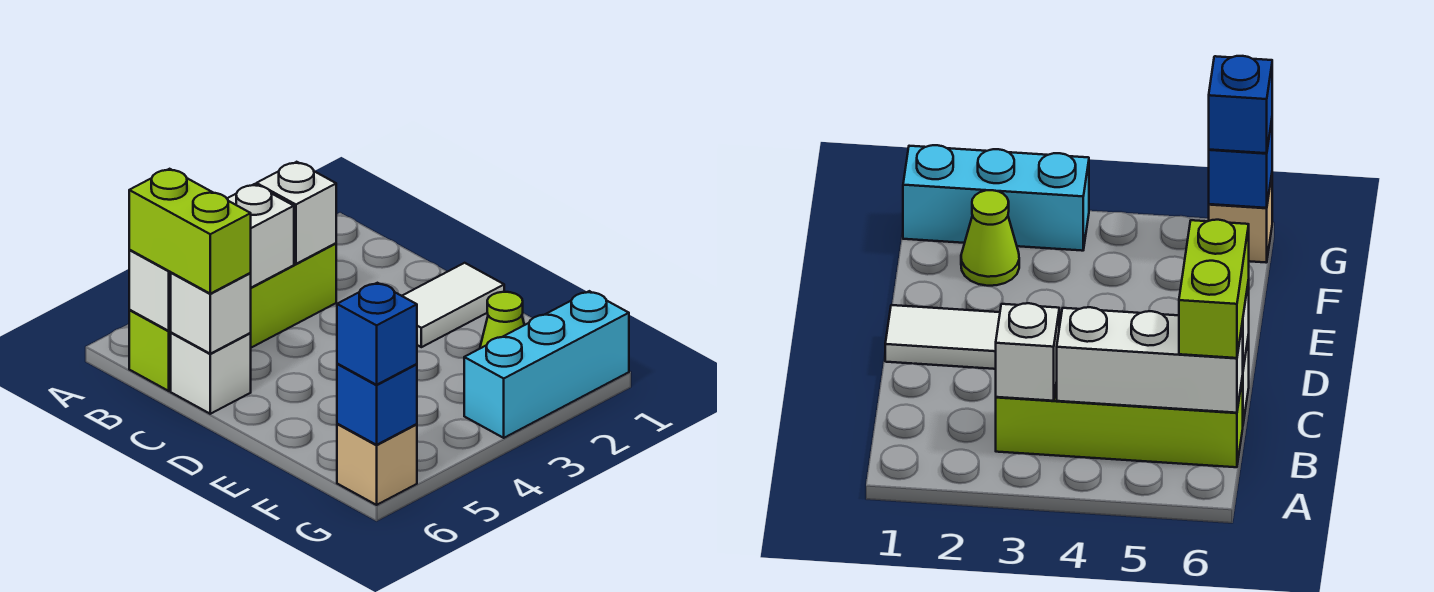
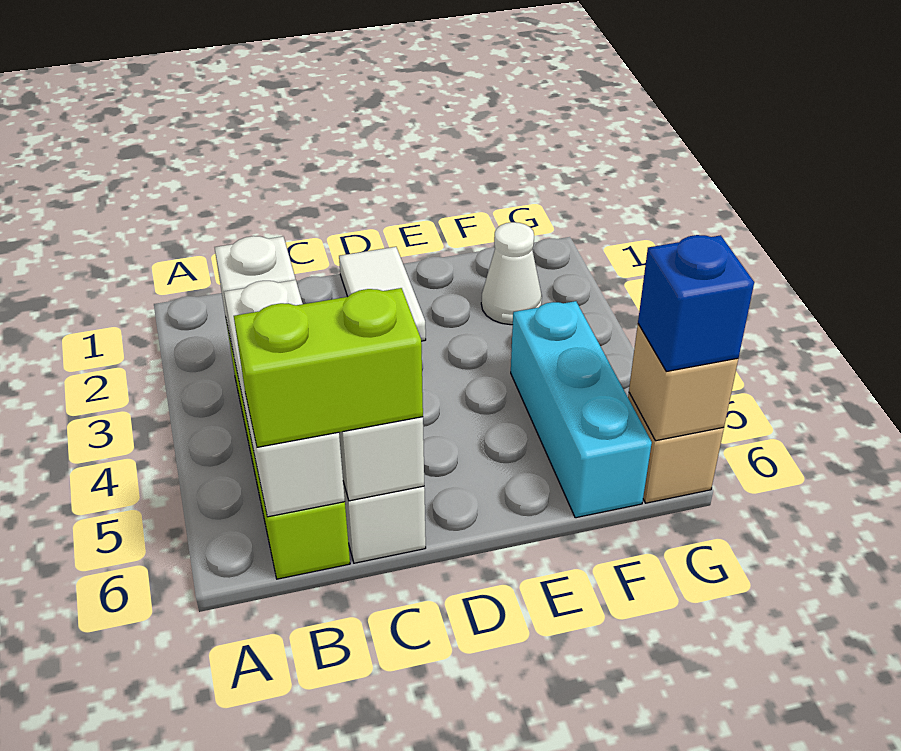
lime cone F2 level 1 -> white cone F2 level 1
cyan brick G1:G3 level 1 -> cyan brick F4:F6 level 1
blue brick G6 level 2 -> tan brick G6 level 2

